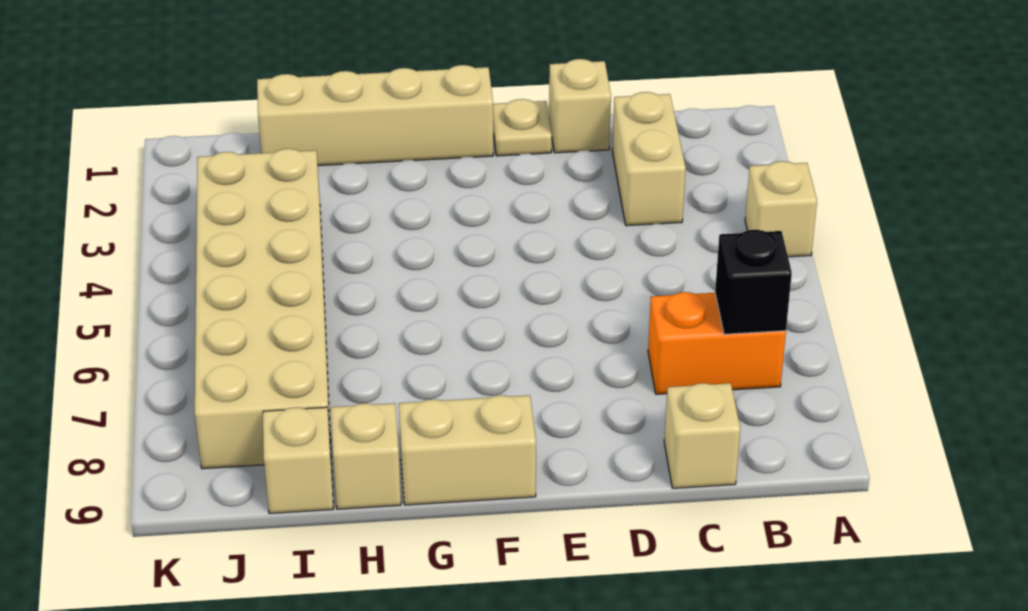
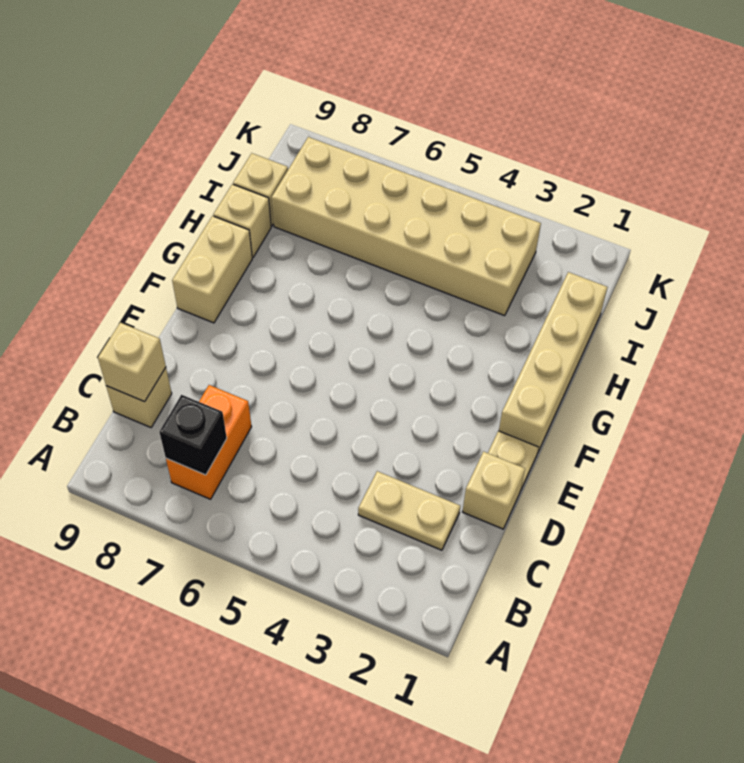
tan brick A4 level 1 -> tan brick C9 level 2
tan brick C2:C3 level 1 -> tan plate C2:C3 level 1

